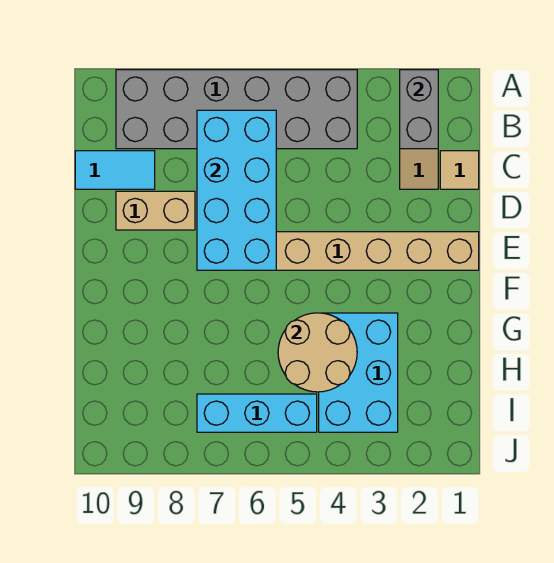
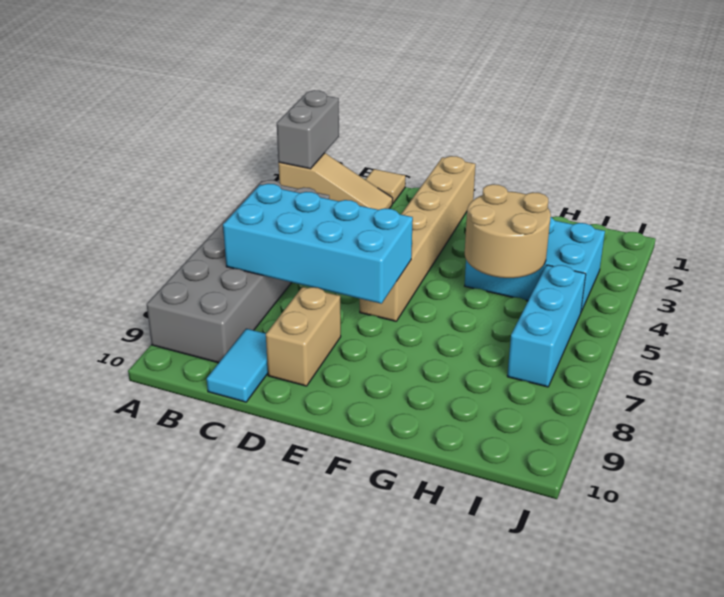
grey brick A2:B2 level 2 -> grey brick A1:A2 level 2

